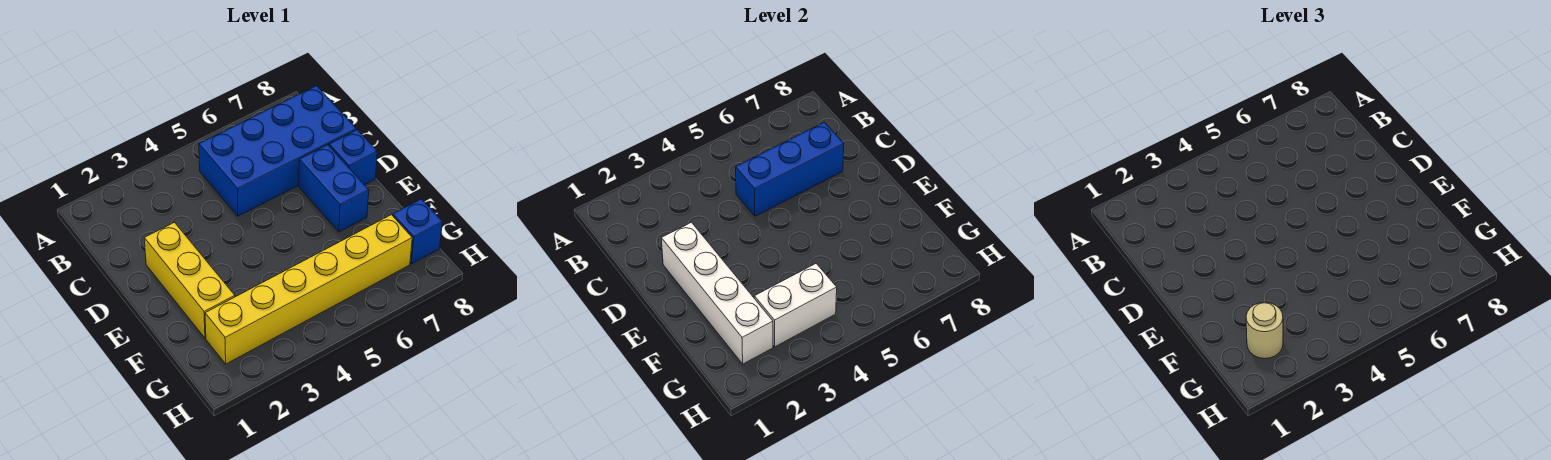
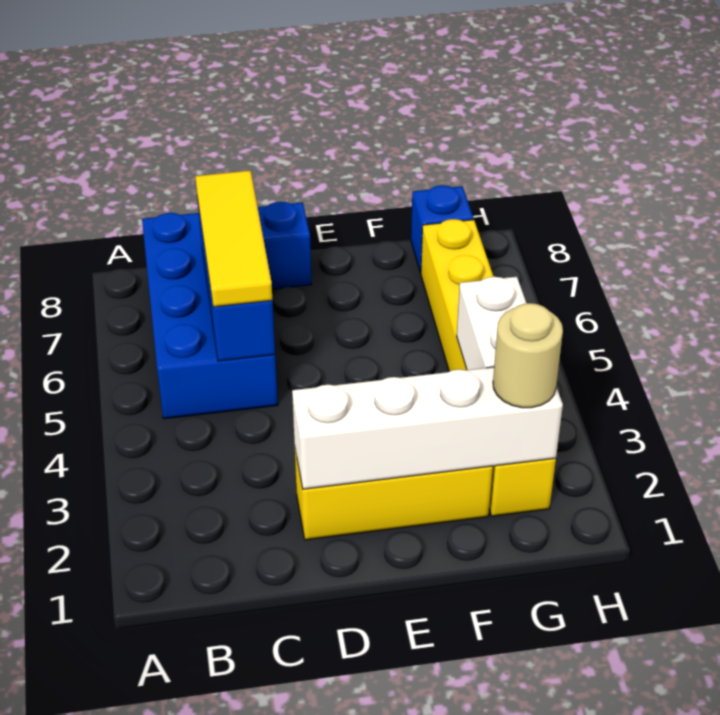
none -> yellow tile C5:C7 level 3
blue brick D7:E7 level 1 -> none

